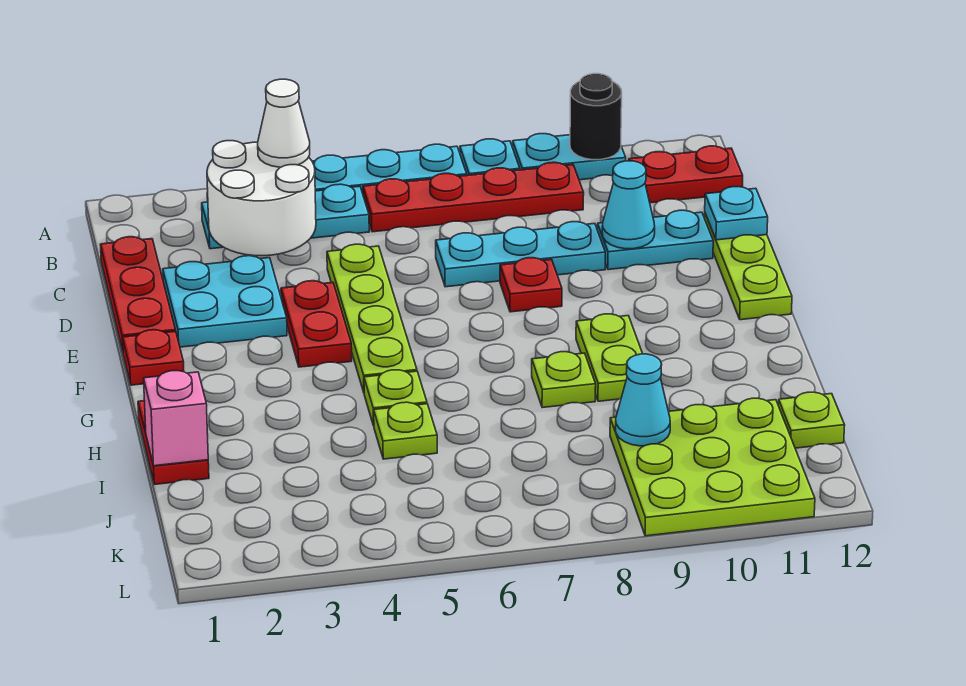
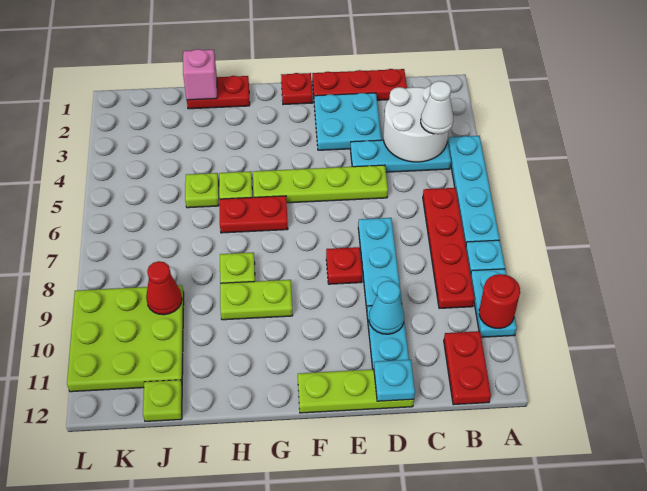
black round brick A10 level 2 -> red round brick A10 level 2
cyan plate B3:B5 level 1 -> cyan plate B4:D4 level 1
red plate E4:F4 level 1 -> red plate G6:H6 level 1
cyan cone J9 level 2 -> red cone J9 level 2

